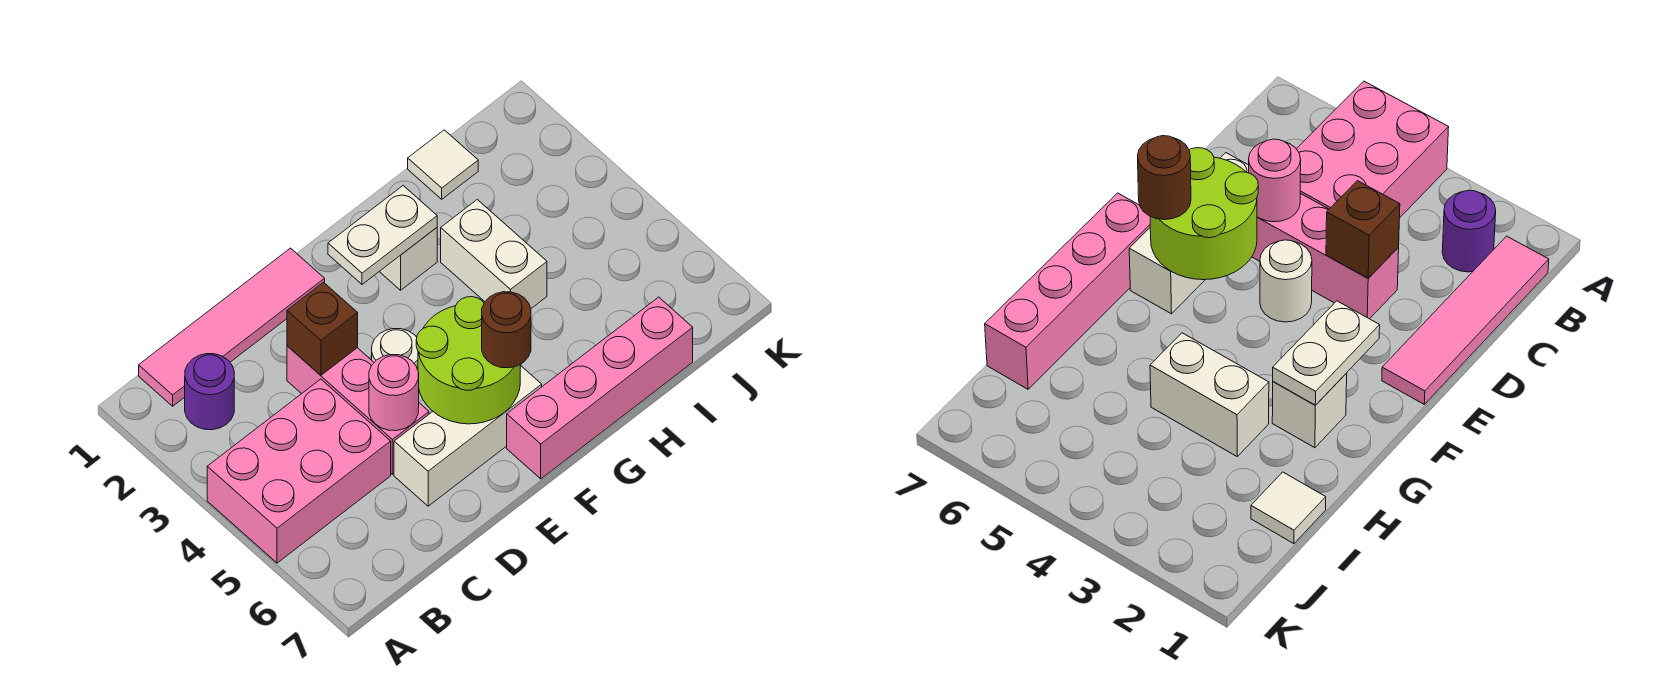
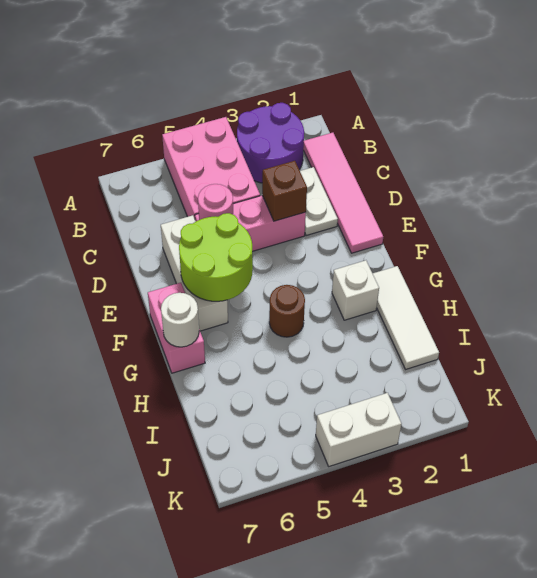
purple round brick B2 level 1 -> purple round brick A2:B3 level 1
white round brick E4 level 1 -> white round brick G7 level 2
white plate F2:G2 level 2 -> white plate C2:D2 level 1
brown round brick F6 level 3 -> brown round brick G4 level 1
pink brick F7:I7 level 1 -> pink brick F7:G7 level 1
white brick H3:H4 level 1 -> white brick K3:K4 level 1
white tile I1 level 1 -> white tile G1:I1 level 1

